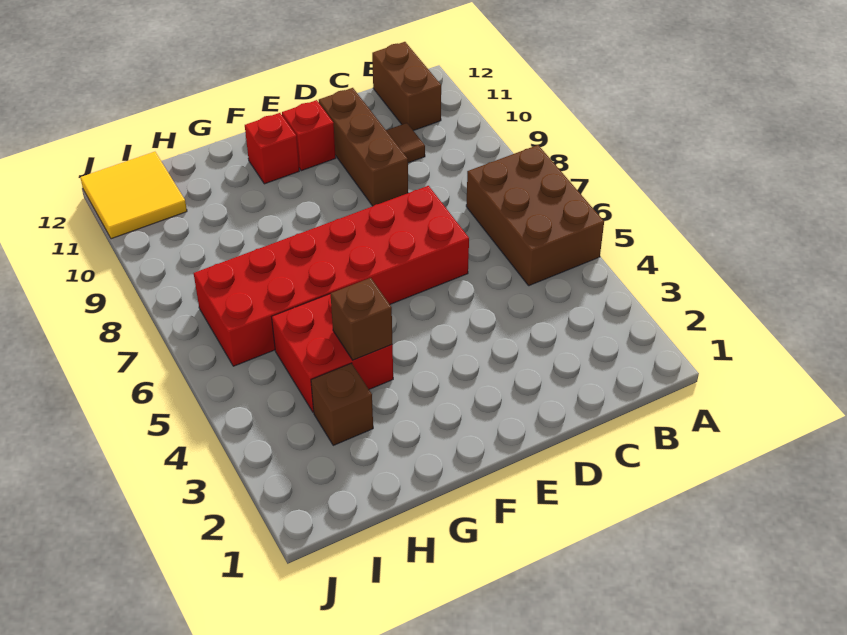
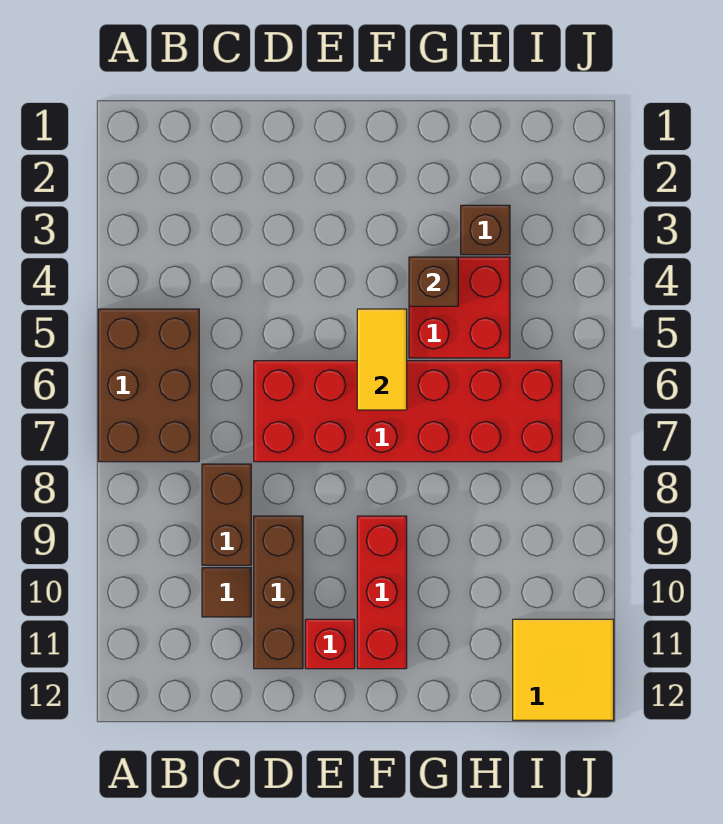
brown brick B11:B12 level 1 -> brown brick C8:C9 level 1
none -> yellow tile F5:F6 level 2
red brick F11 level 1 -> red brick F9:F11 level 1

